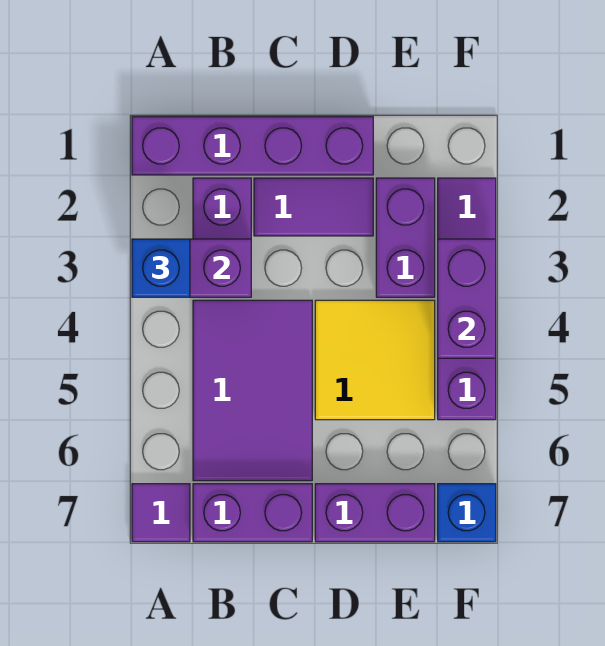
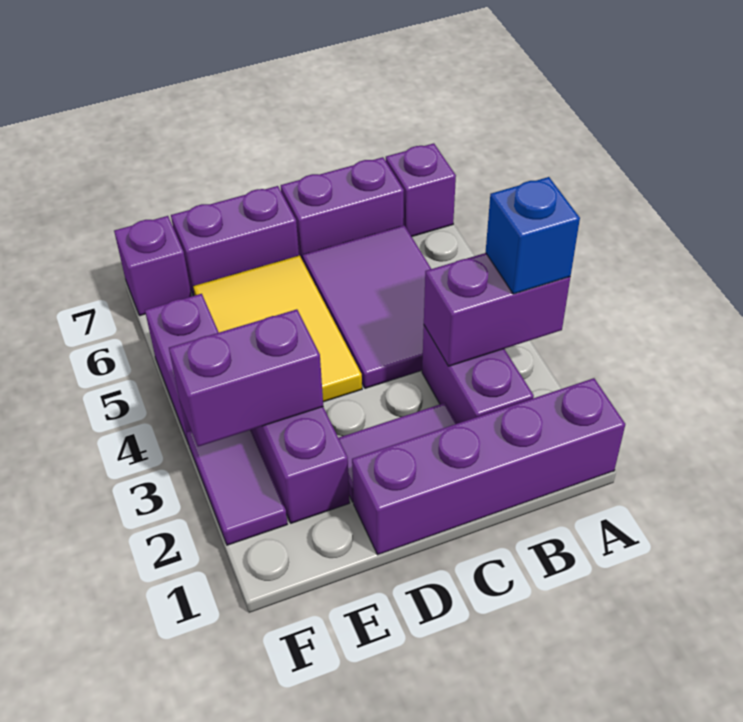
purple tile A7 level 1 -> purple brick A7 level 1
yellow tile D4:E5 level 1 -> yellow tile D4:E6 level 1
purple brick F3:F4 level 2 -> purple brick E3:F3 level 2
blue brick F7 level 1 -> purple brick F7 level 1

